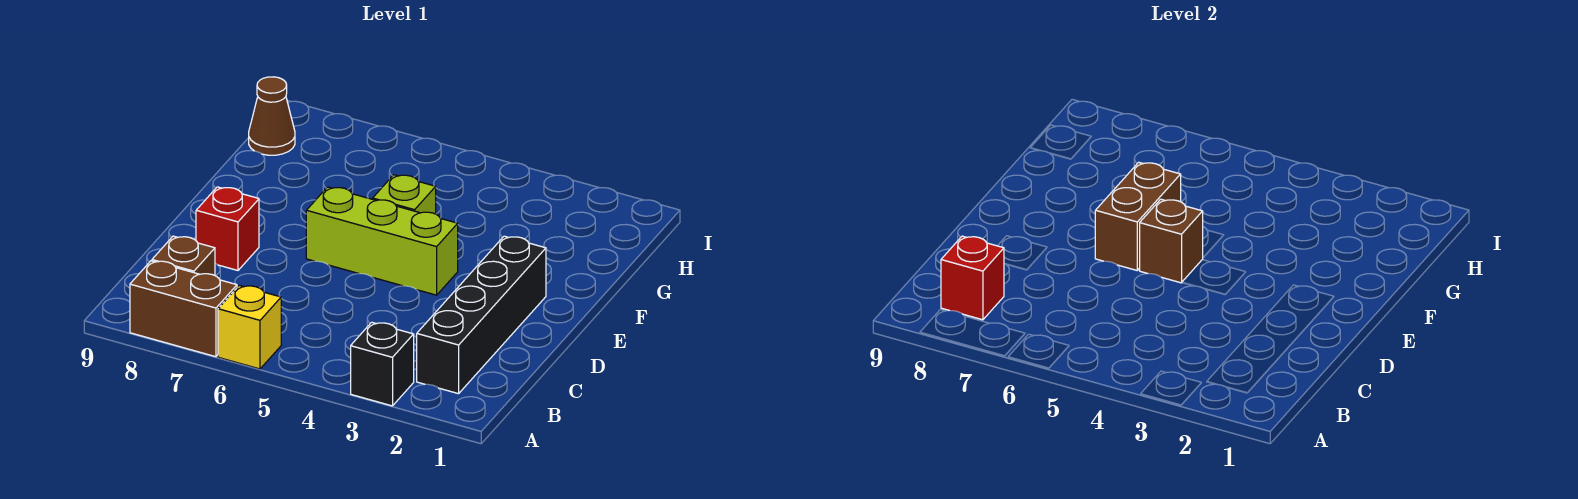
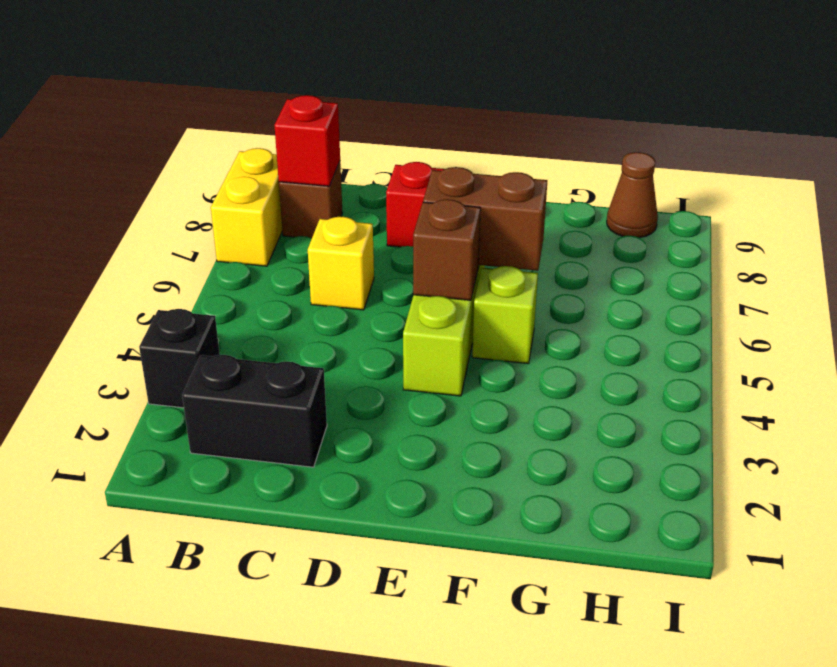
yellow brick A6 level 1 -> yellow brick C6 level 1
brown brick A7:A8 level 1 -> yellow brick A7:A8 level 1
black brick B2:E2 level 1 -> black brick B2:C2 level 1

